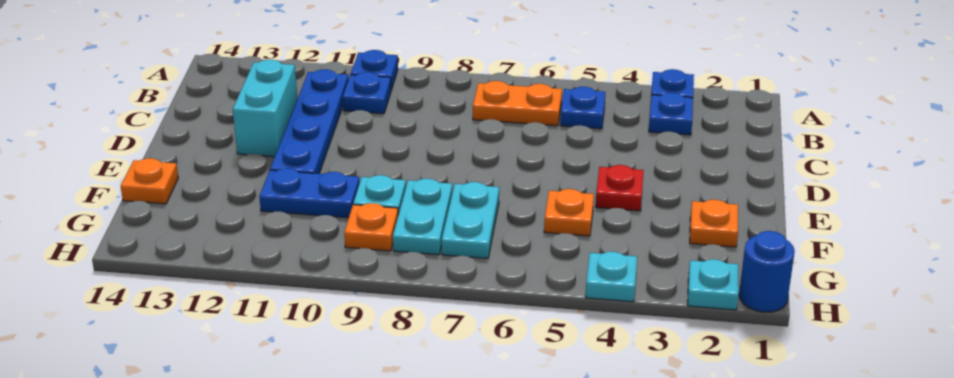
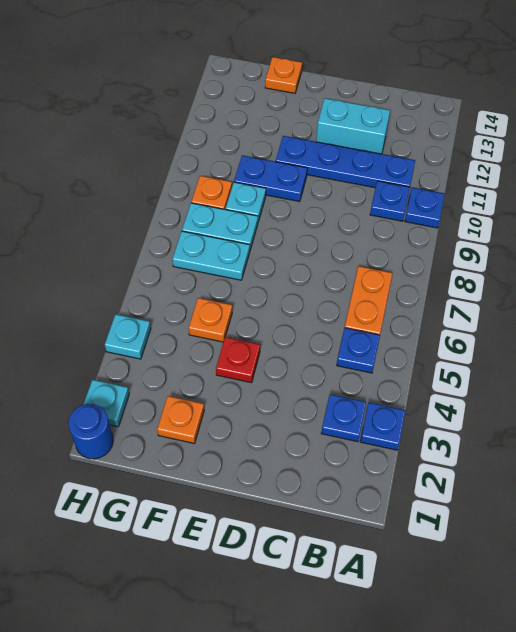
blue plate F10:F11 level 1 -> blue plate E10:F10 level 1

